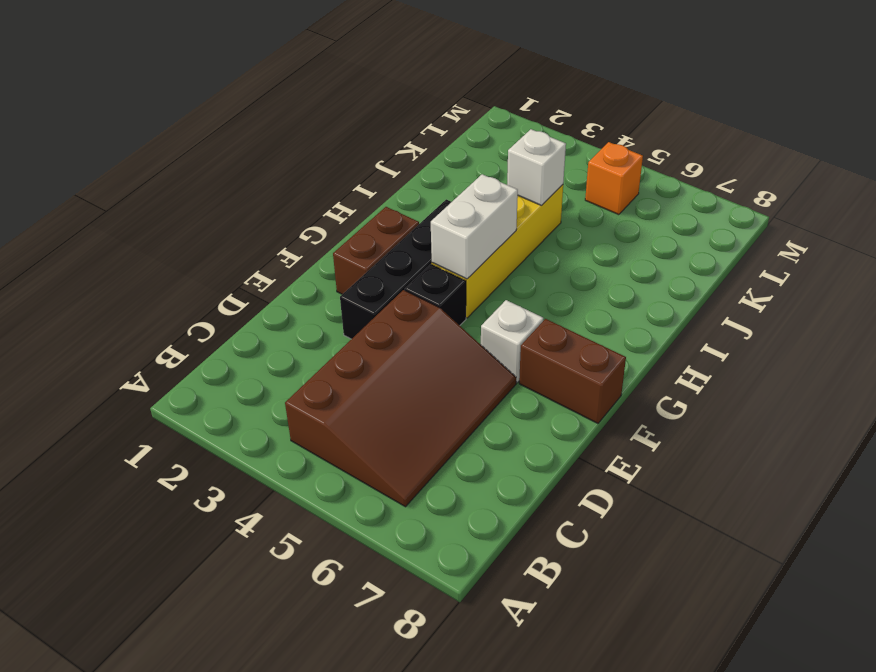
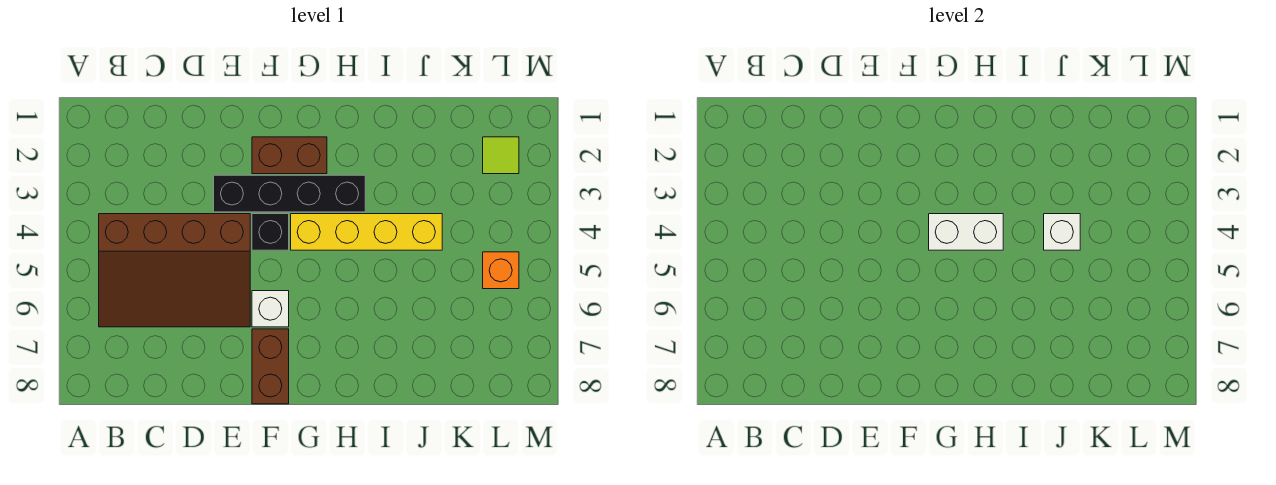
none -> lime tile L2 level 1

